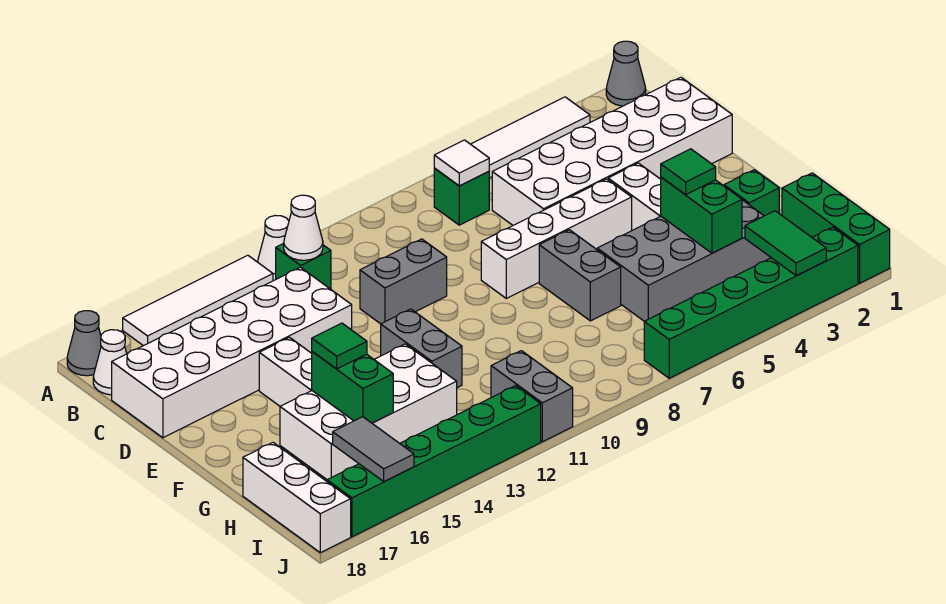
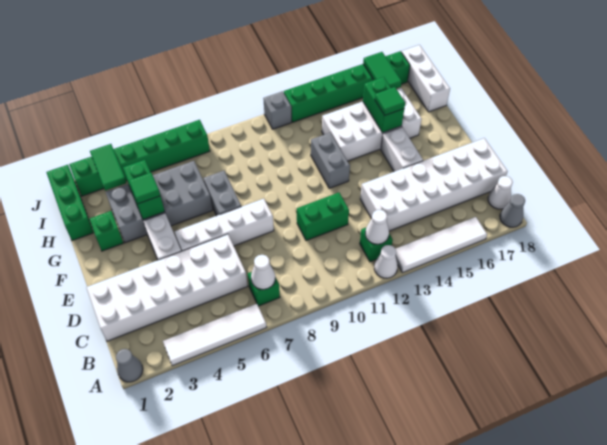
white tile B7 level 2 -> white cone B7 level 2
grey brick D10:D11 level 1 -> green brick D10:D11 level 1
grey brick I11:J11 level 1 -> grey brick J11 level 1
grey tile I16:J16 level 2 -> green tile I16:J16 level 2

